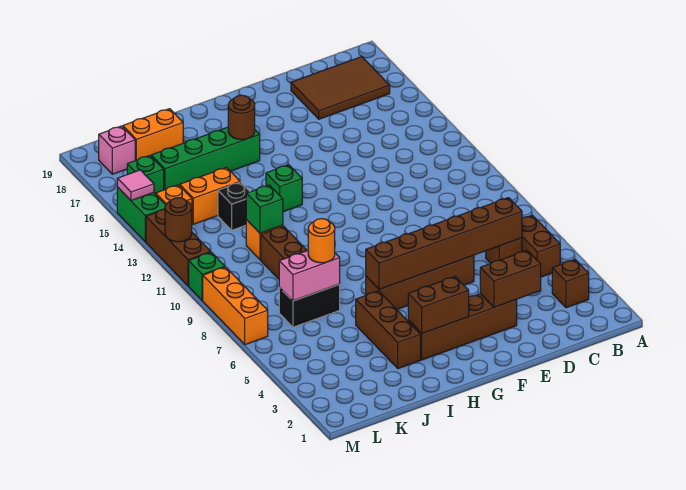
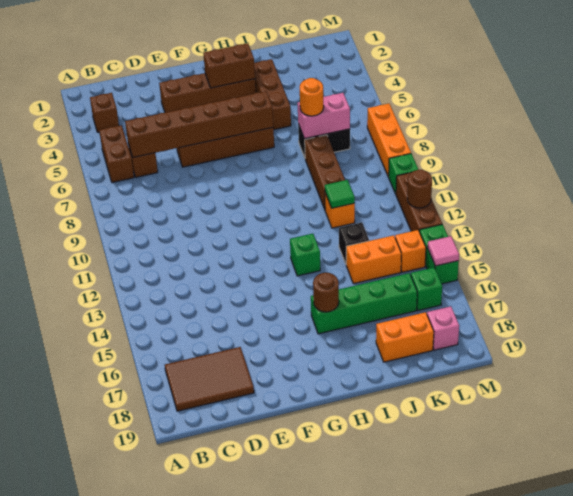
brown brick D3:E3 level 2 -> none
green brick J11 level 2 -> green tile J11 level 2

